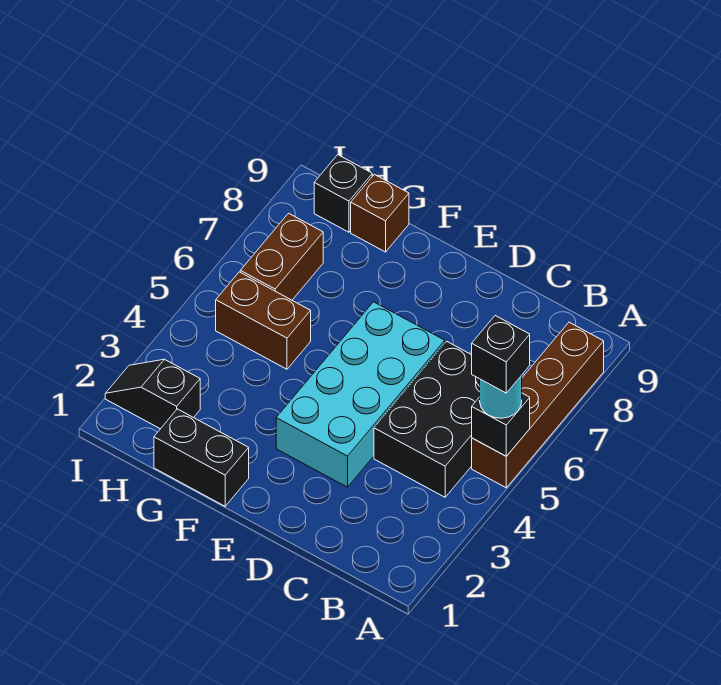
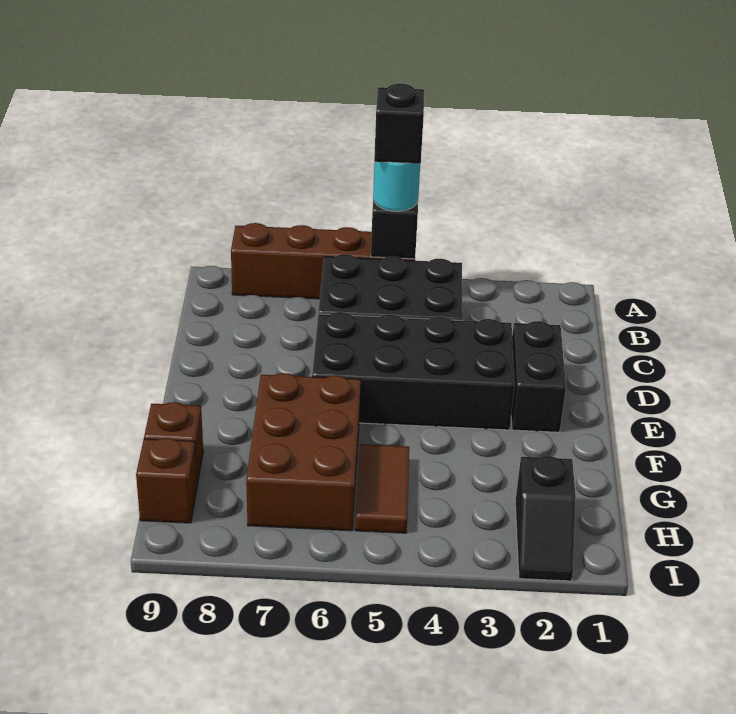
cyan brick D3:E6 level 1 -> black brick D3:E6 level 1
black brick F1:G1 level 1 -> black brick D2:E2 level 1
brown brick G5:H5 level 1 -> brown tile G5:H5 level 1
brown brick H6:H7 level 1 -> brown brick F6:H7 level 1
black brick H9 level 1 -> brown brick H9 level 1

